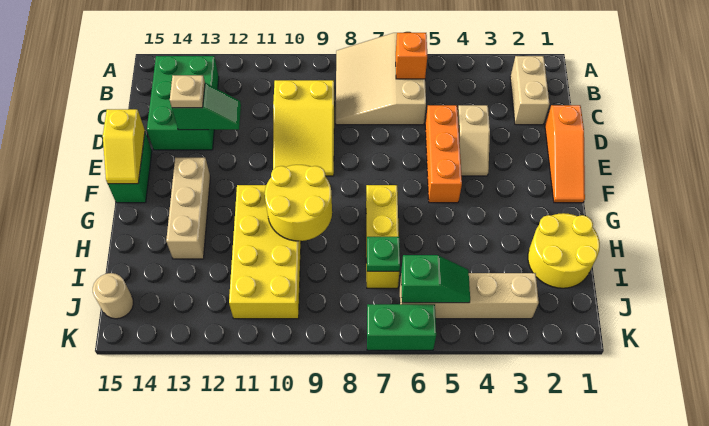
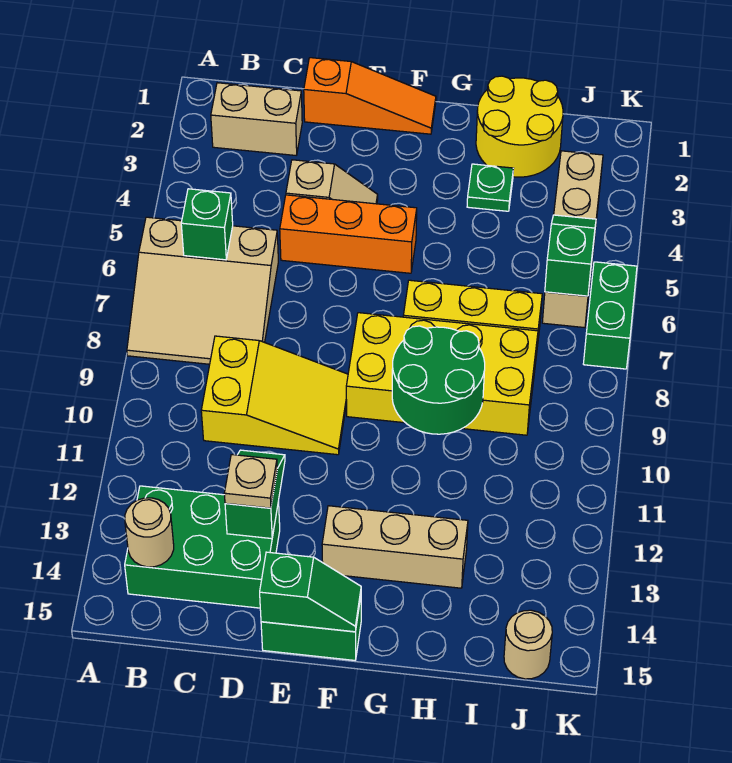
orange brick B6 level 2 -> green brick B6 level 2
none -> tan round brick B14 level 2
yellow slope E15:F15 level 2 top E -> green slope E15:F15 level 2 top E
yellow round brick G9:H10 level 2 -> green round brick G9:H10 level 2
yellow brick G10:J11 level 1 -> yellow brick F8:I9 level 1
green plate I7 level 2 -> green plate H3 level 1

